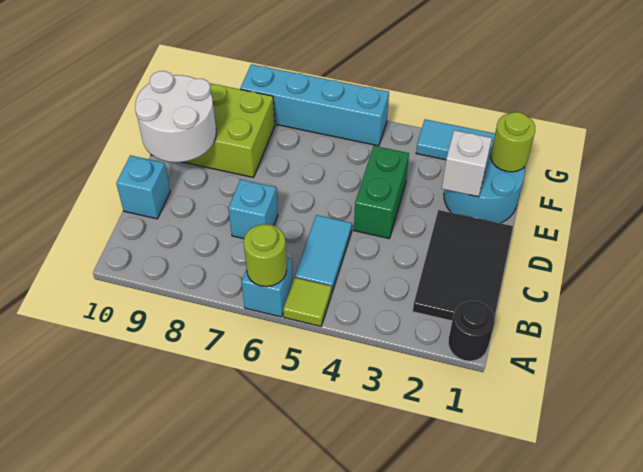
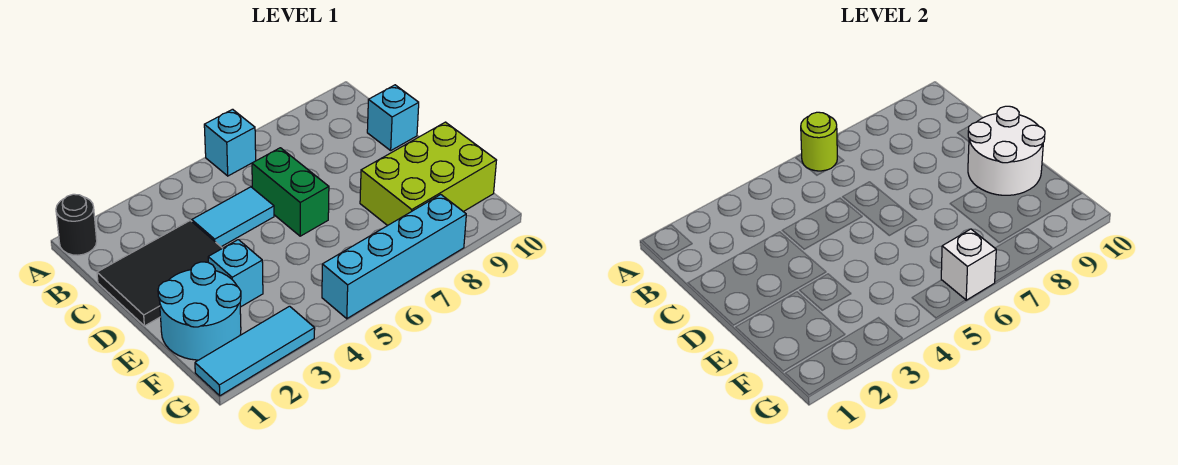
lime tile A5 level 1 -> none
black tile B1:D2 level 1 -> black tile C1:D3 level 1
cyan tile B5:C5 level 1 -> cyan tile C4:C5 level 1
cyan brick C7 level 1 -> cyan brick E3 level 1
green brick D4:E4 level 1 -> green brick C6:D6 level 1
white brick E2 level 2 -> white brick G6 level 2
lime round brick F1 level 2 -> none

